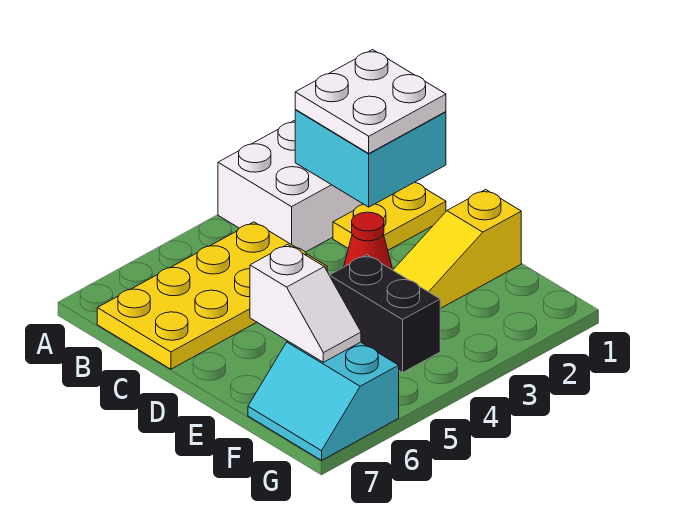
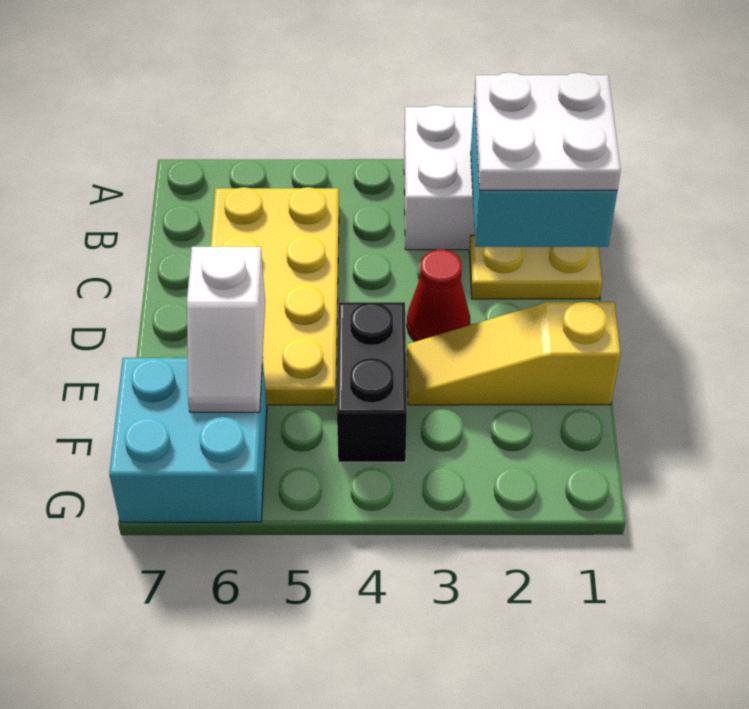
yellow plate B4:C7 level 1 -> yellow plate B5:E6 level 1
cyan slope F6:G7 level 1 top 6 -> cyan brick F6:G7 level 1

